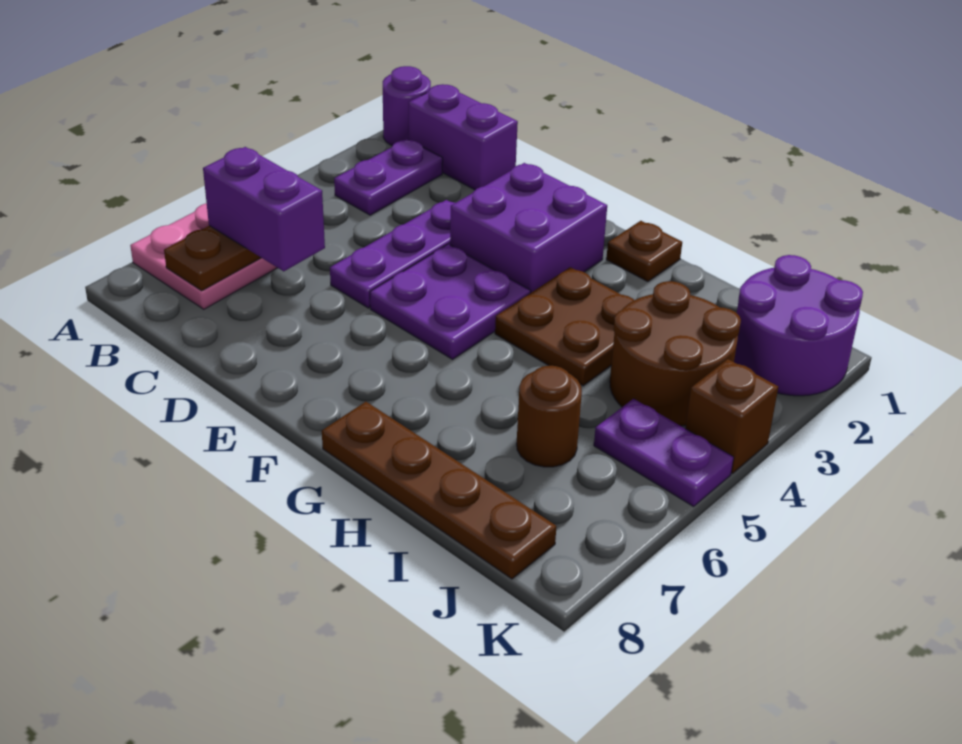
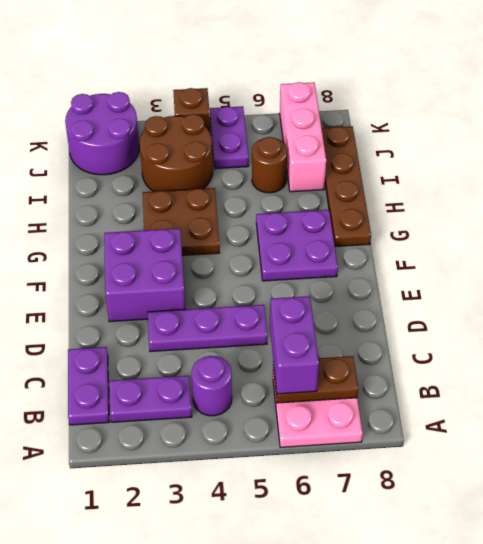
purple round brick A1 level 1 -> purple round brick B4 level 1
purple brick B1:C1 level 1 -> purple plate B1:C1 level 1
purple plate E4:F5 level 1 -> purple plate F6:G7 level 1
brown plate G1 level 1 -> none
none -> pink brick I7:K7 level 1

